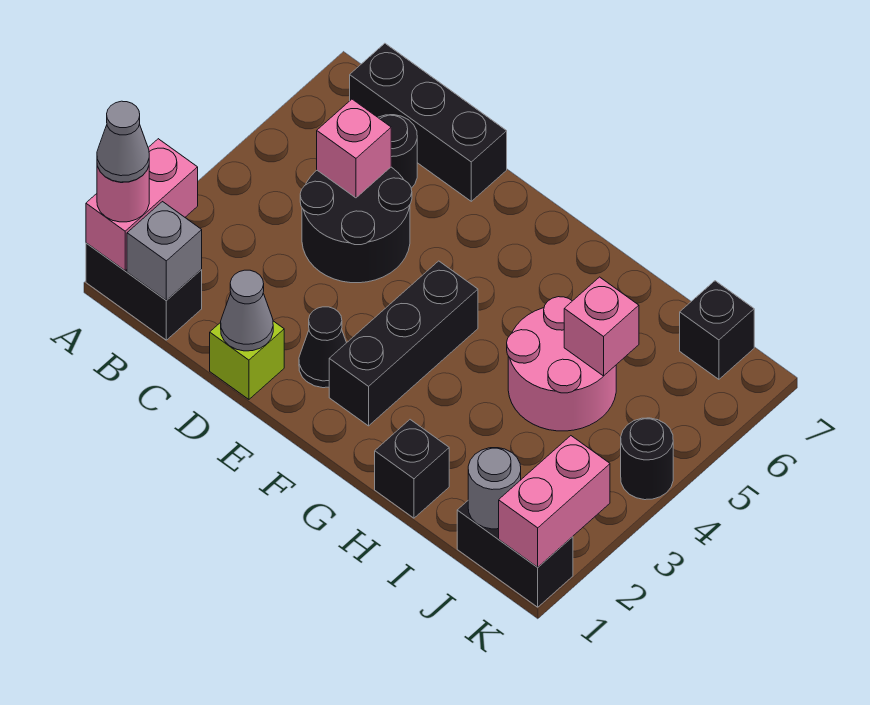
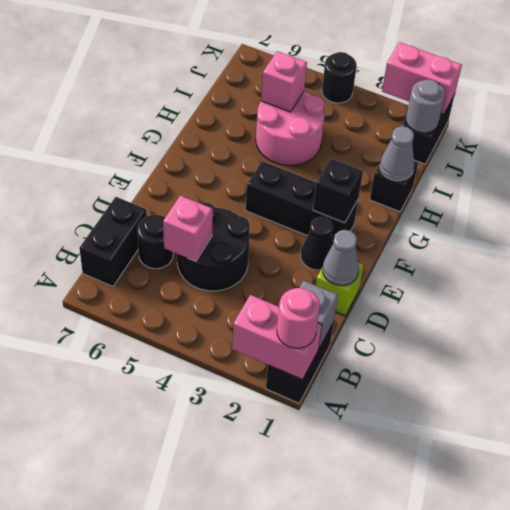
grey cone A1 level 4 -> grey cone H1 level 2
black brick B7:D7 level 1 -> black brick B7:C7 level 1
black brick J7 level 1 -> black brick F2 level 2

